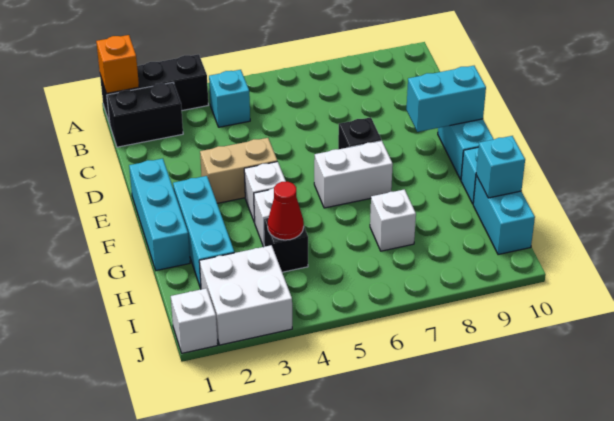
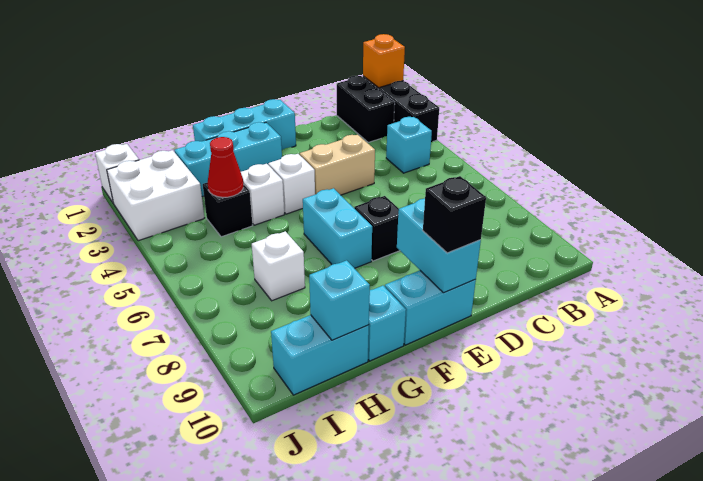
tan brick E3:E4 level 1 -> tan brick D4:E4 level 1
none -> black brick E10 level 3
white brick F6:F7 level 1 -> cyan brick F6:F7 level 1

